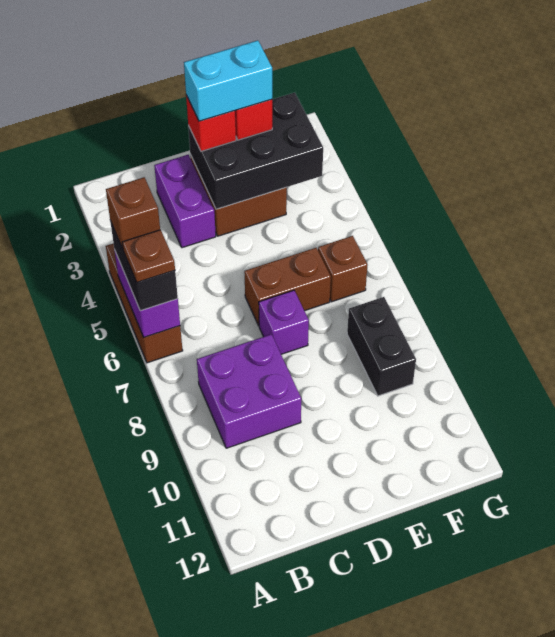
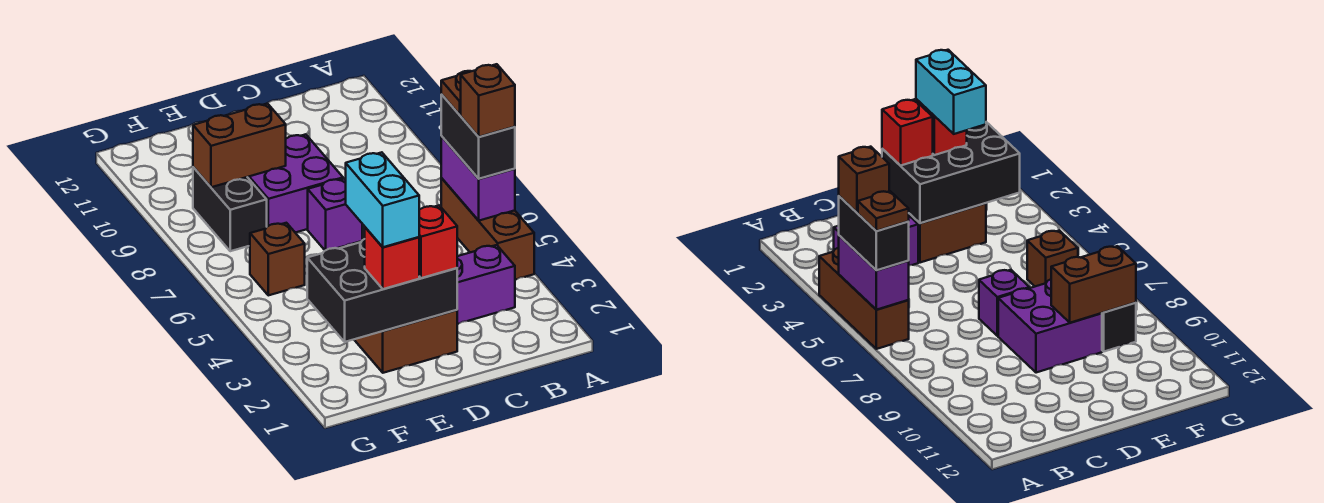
purple brick B8:C9 level 1 -> purple brick D8:E9 level 1
purple brick C2:C3 level 1 -> purple brick B3:C3 level 1
cyan brick D2:E2 level 4 -> cyan brick E2:E3 level 4
brown brick D6:E6 level 1 -> brown brick E9:F9 level 2

